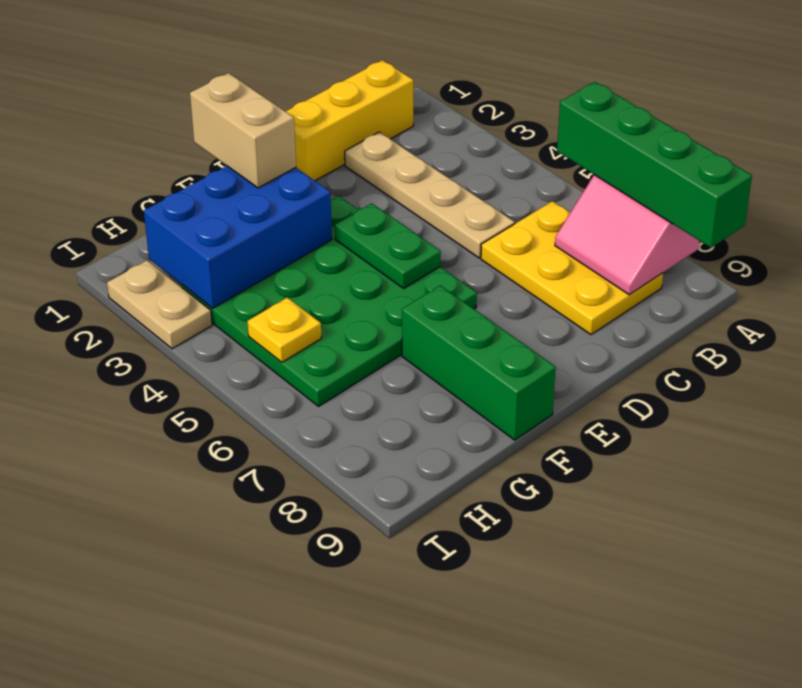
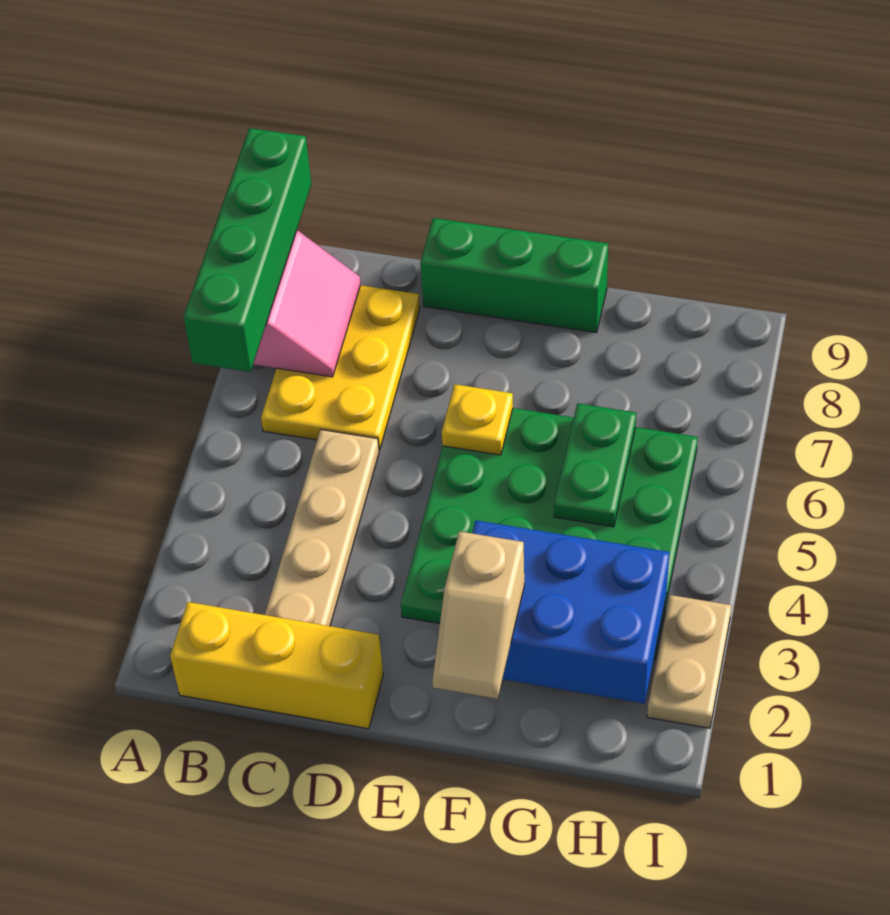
green plate E4:E5 level 2 -> green plate G5:G6 level 2
tan brick F1:F2 level 3 -> tan slope F1:F2 level 3 top 2
green brick F7:F9 level 1 -> green brick D9:F9 level 1
yellow plate H5 level 2 -> yellow plate E6 level 2

